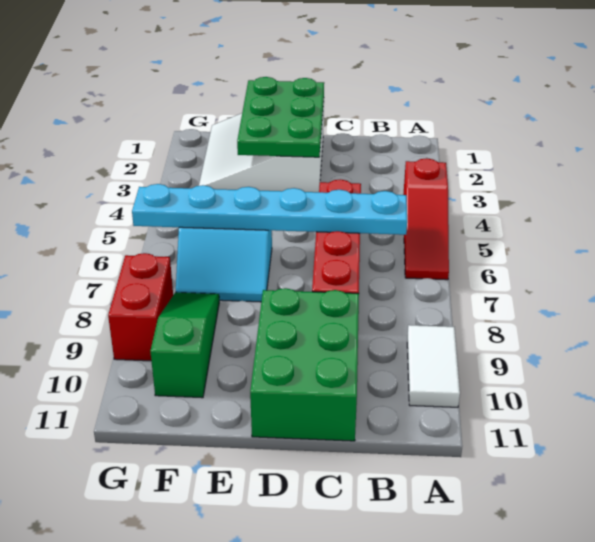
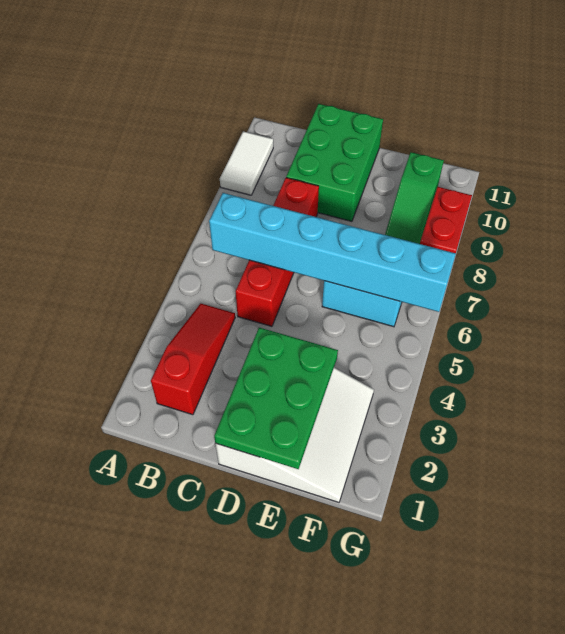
red slope A4:A6 level 1 top 4 -> red slope B2:B4 level 1 top 2
cyan plate B6:G6 level 2 -> cyan brick B6:G6 level 2

